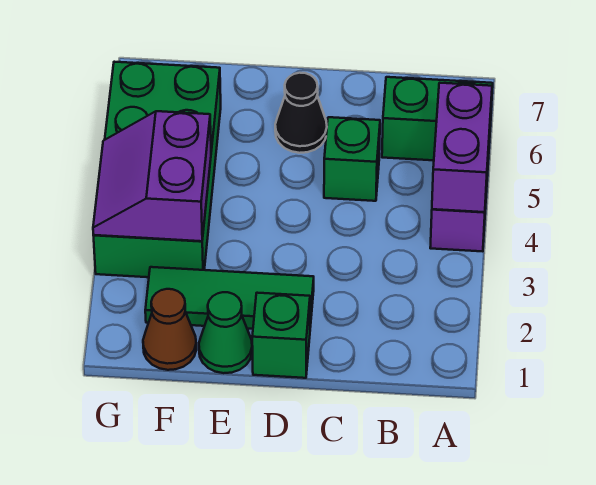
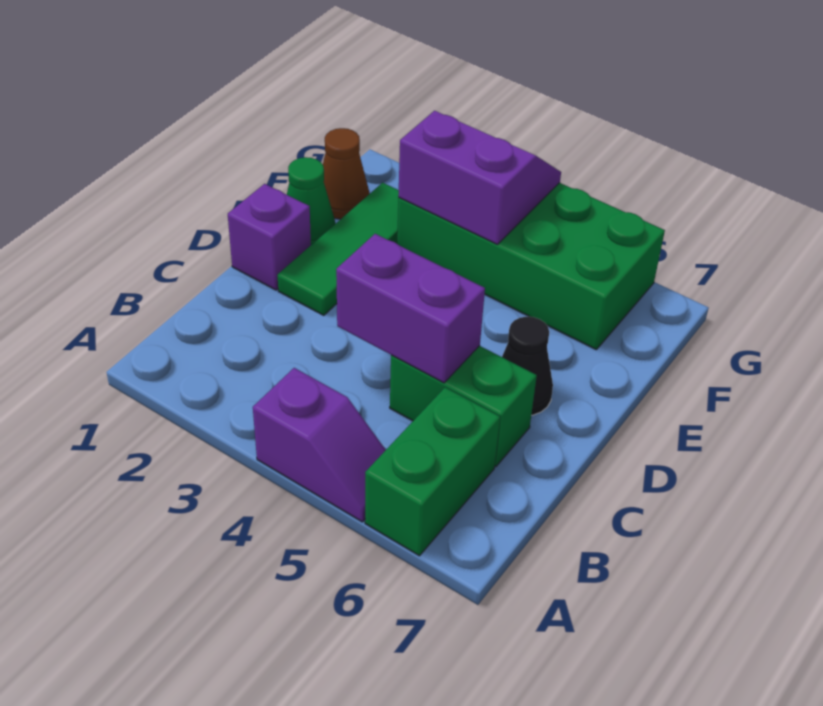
purple brick A4:A5 level 2 -> purple brick C4:C5 level 2
green brick C5 level 1 -> green brick C5:C6 level 1
green brick D1 level 1 -> purple brick D1 level 1

